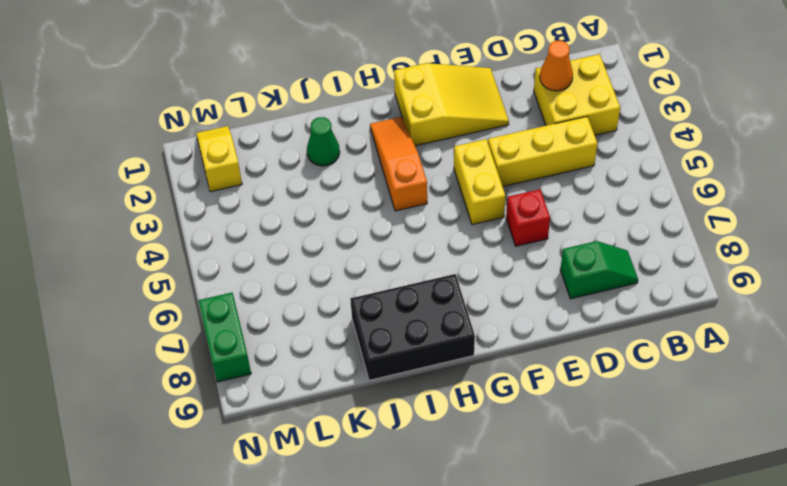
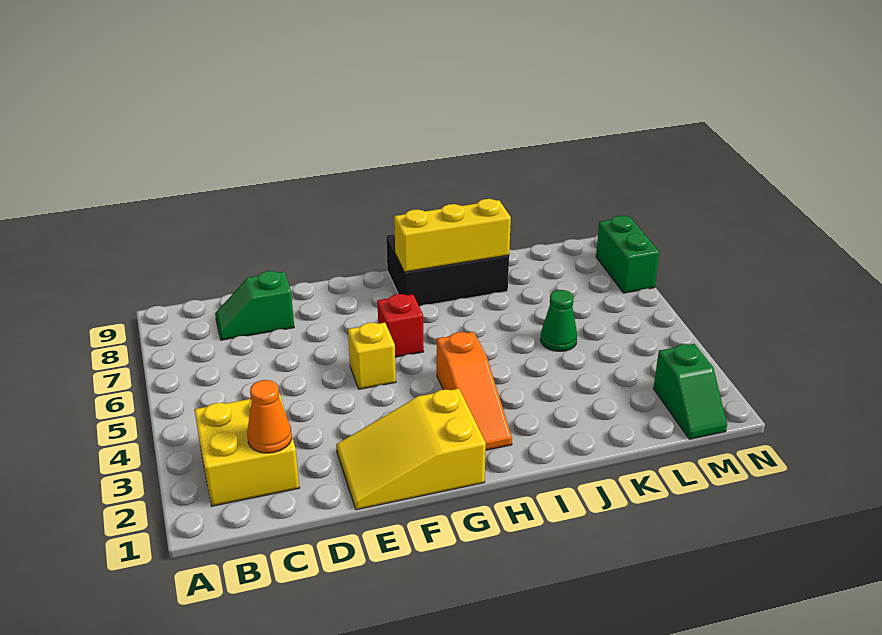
yellow brick C4:E4 level 1 -> yellow brick H8:J8 level 2
red brick E6 level 1 -> red brick G6 level 1
yellow brick F4:F5 level 1 -> yellow brick F5 level 1
green cone J2 level 1 -> green cone K5 level 1
yellow slope M1:M2 level 1 top 2 -> green slope M1:M2 level 1 top 2

